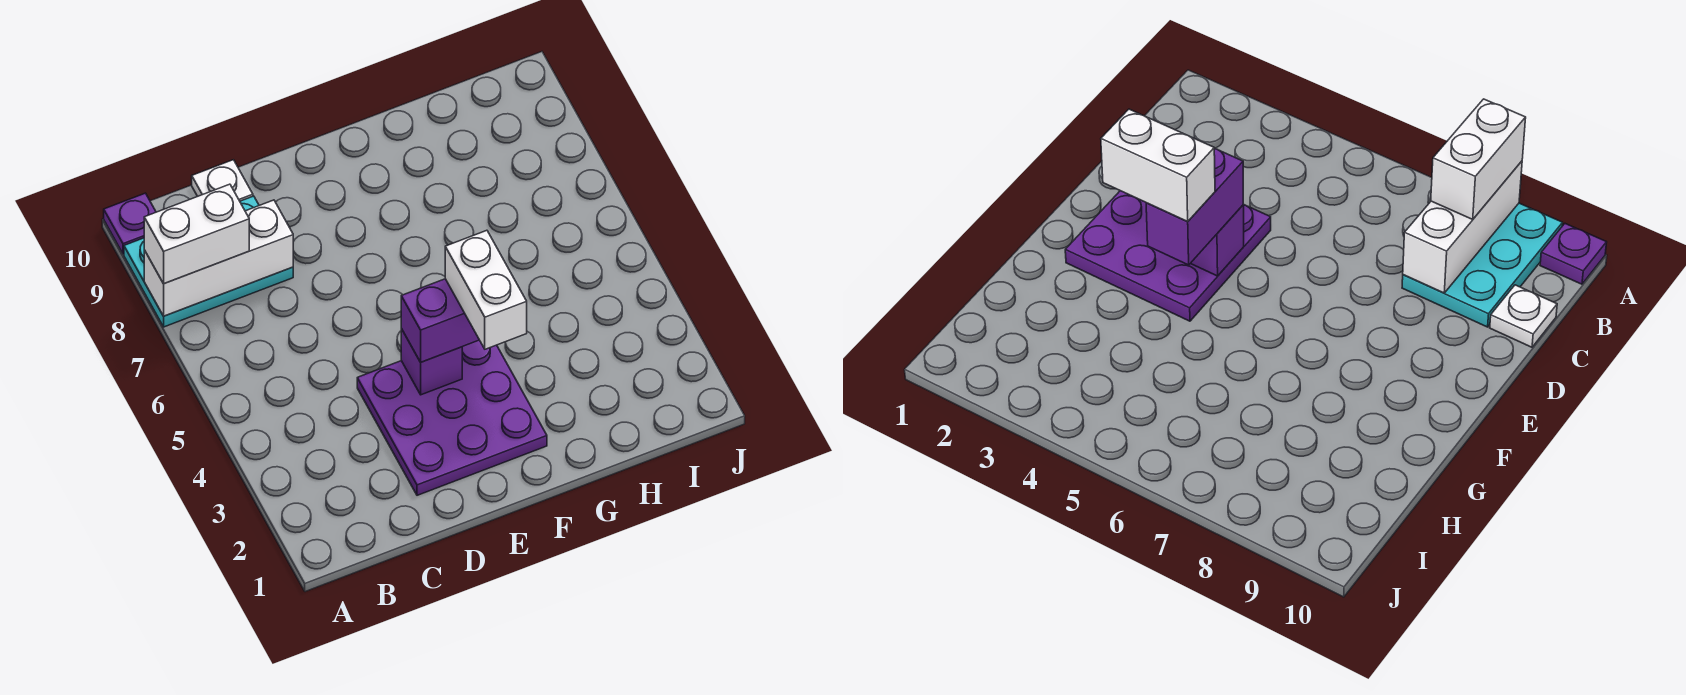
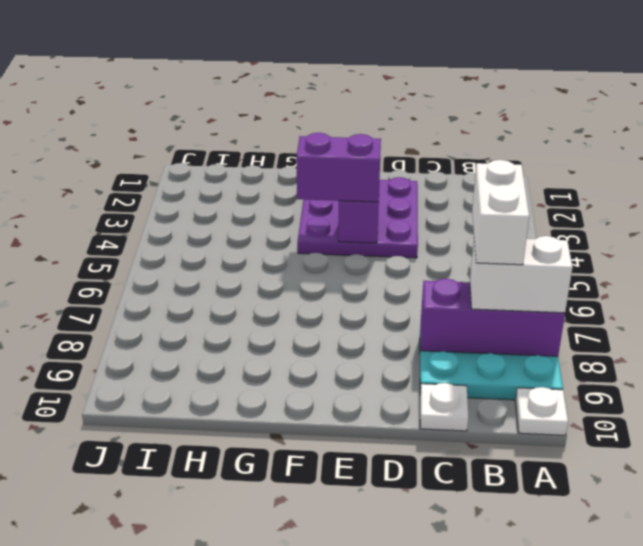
white brick A8:C8 level 2 -> purple brick A8:C8 level 2
purple plate A10 level 1 -> white plate A10 level 1
white brick F3:F4 level 4 -> white brick B7:B8 level 4

